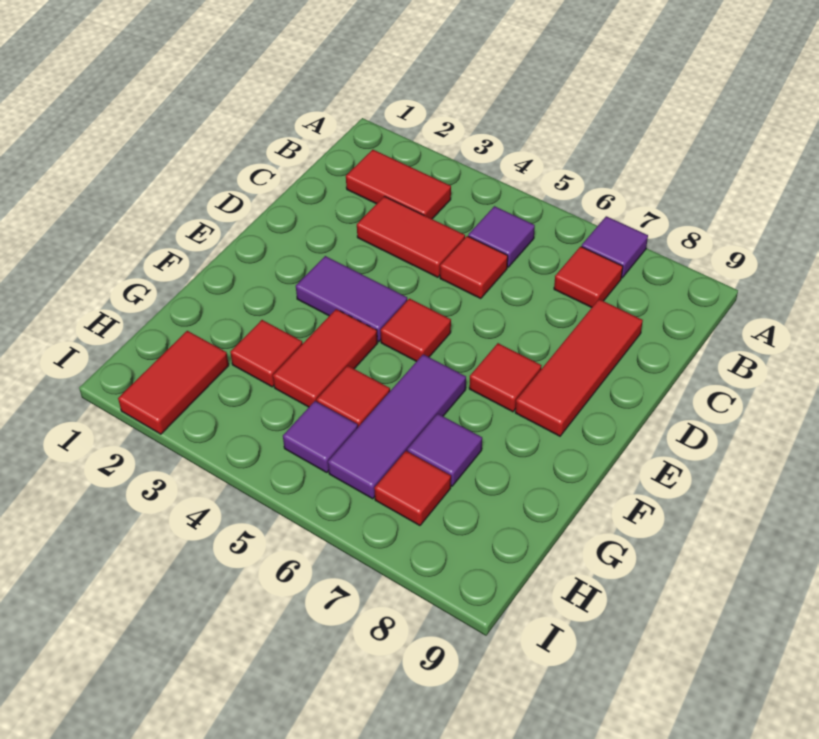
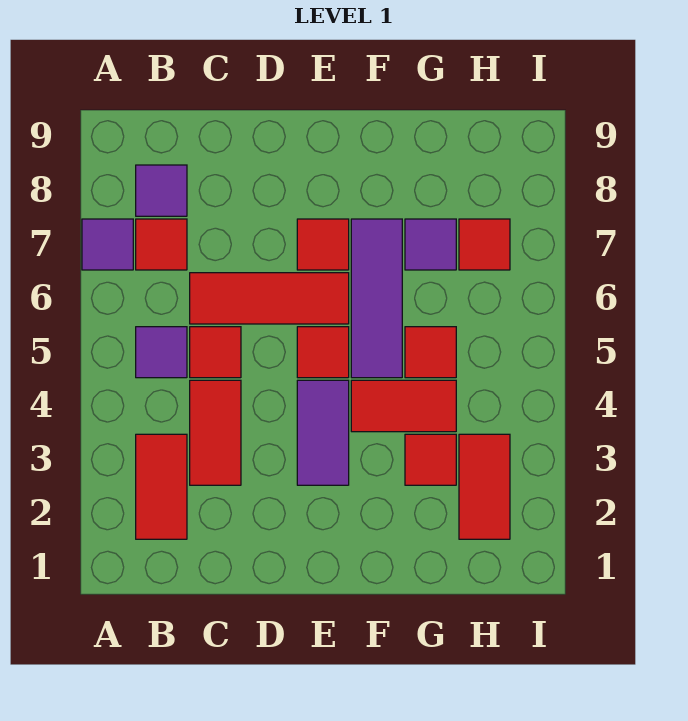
red tile C8:E8 level 1 -> red tile C6:E6 level 1
purple tile F6:H6 level 1 -> purple tile F5:F7 level 1
red tile H2:I2 level 1 -> red tile H2:H3 level 1
purple tile H5 level 1 -> purple tile B8 level 1

